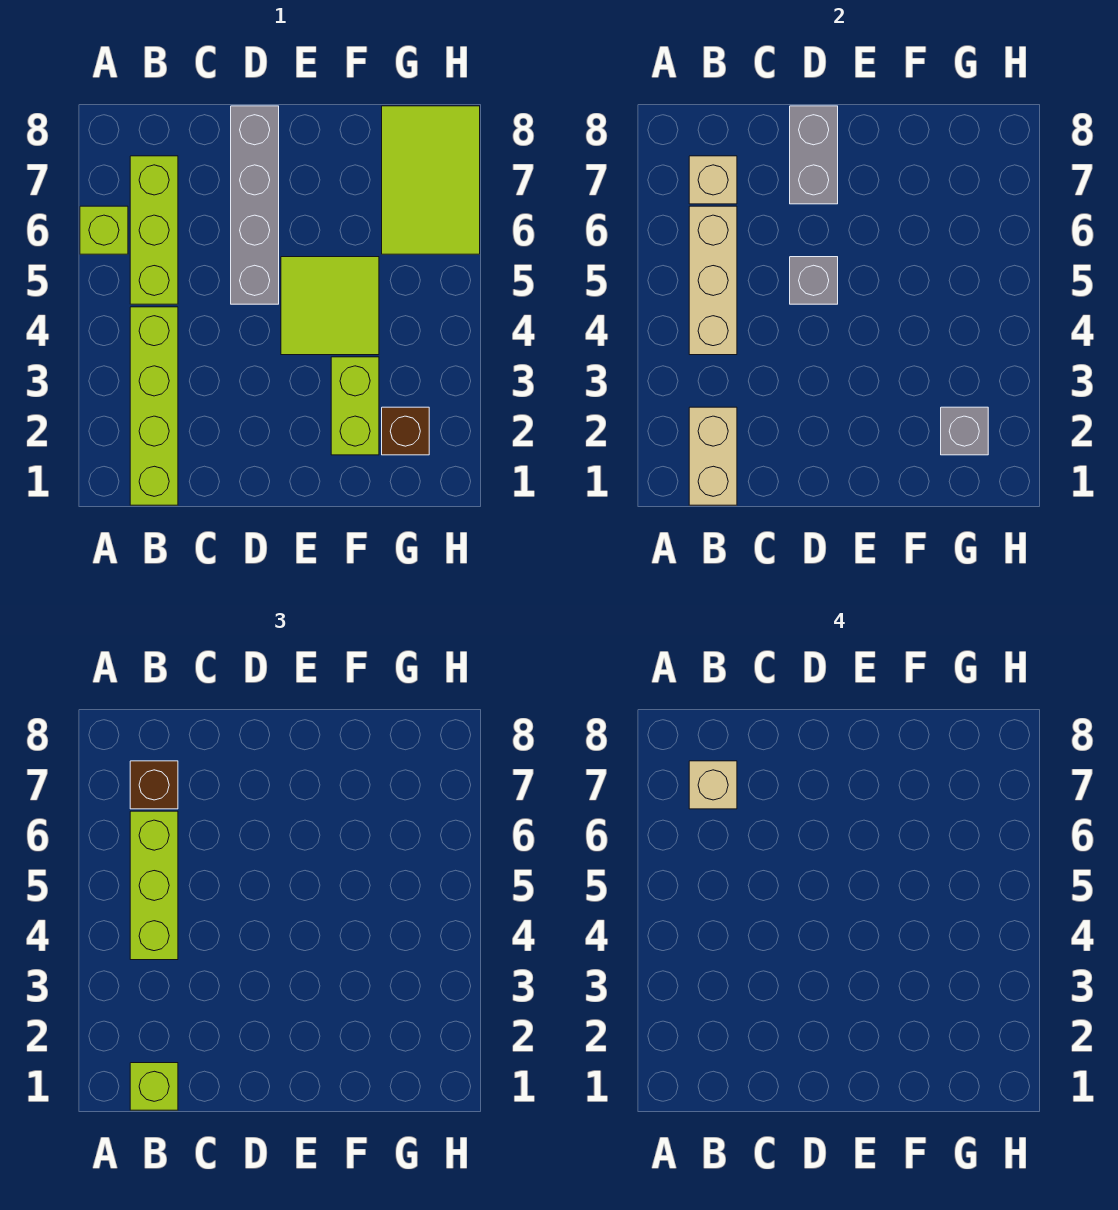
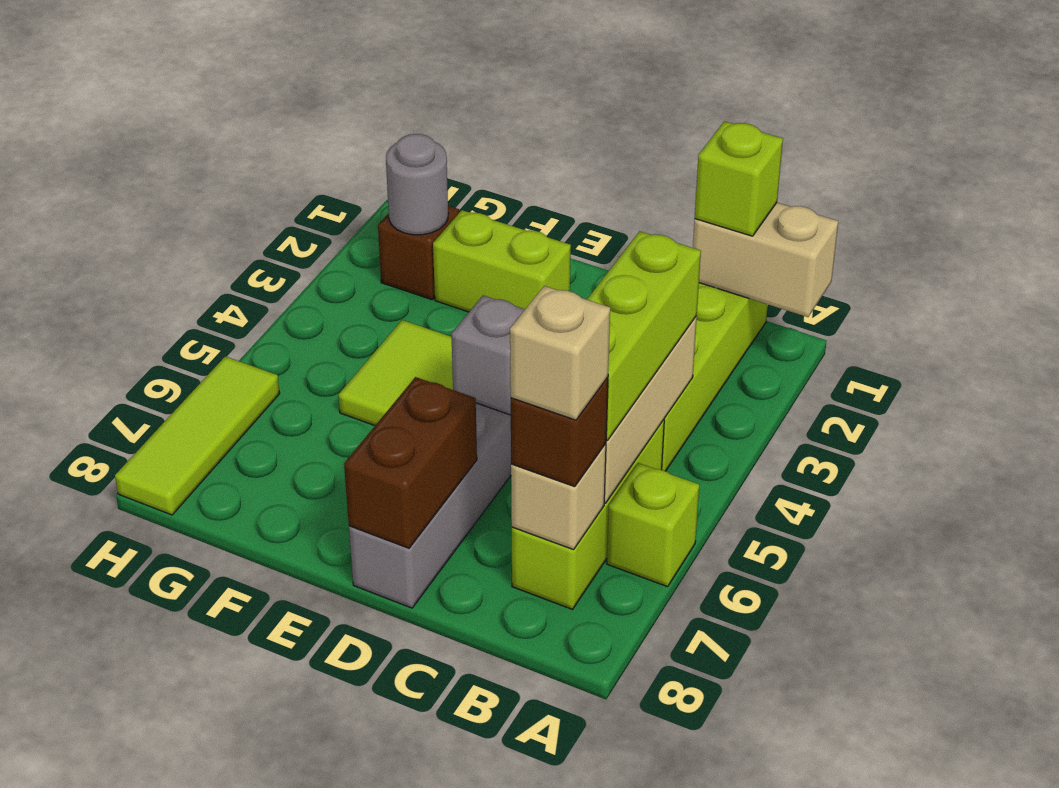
tan brick B1:B2 level 2 -> tan brick A1:B1 level 2
grey brick D7:D8 level 2 -> brown brick D7:D8 level 2
lime brick F2:F3 level 1 -> lime brick E2:F2 level 1
grey brick G2 level 2 -> grey round brick G2 level 2
lime tile G6:H8 level 1 -> lime tile H6:H8 level 1

